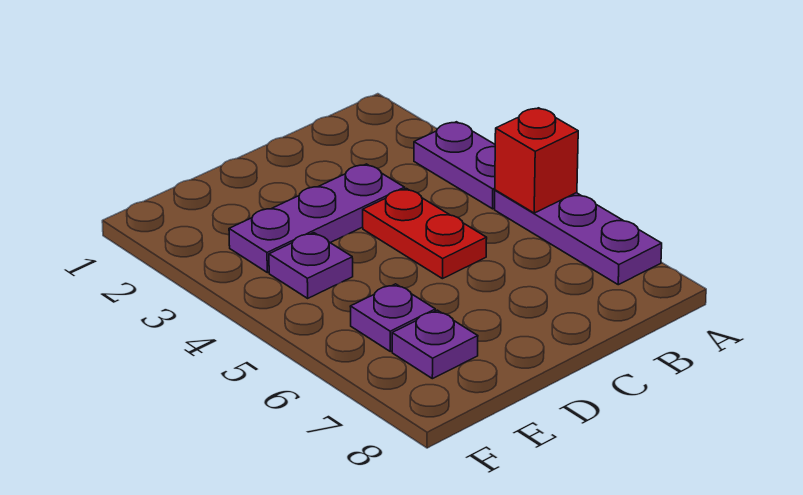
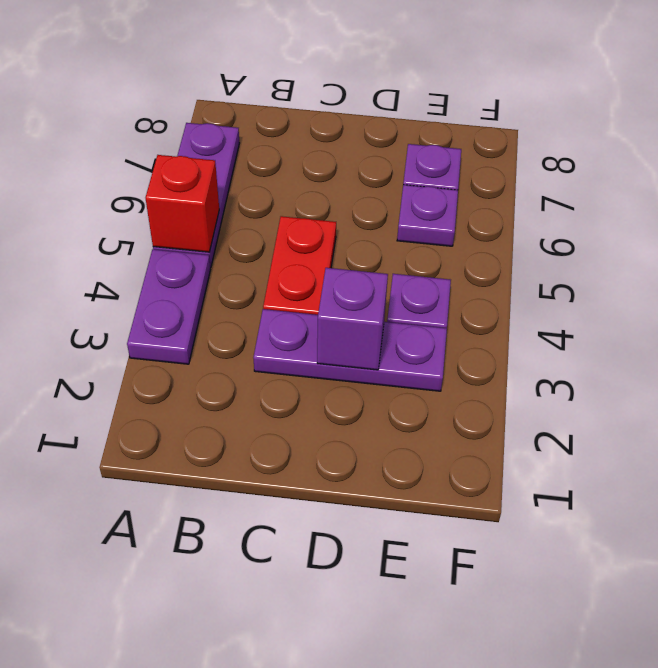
none -> purple brick D3 level 2

